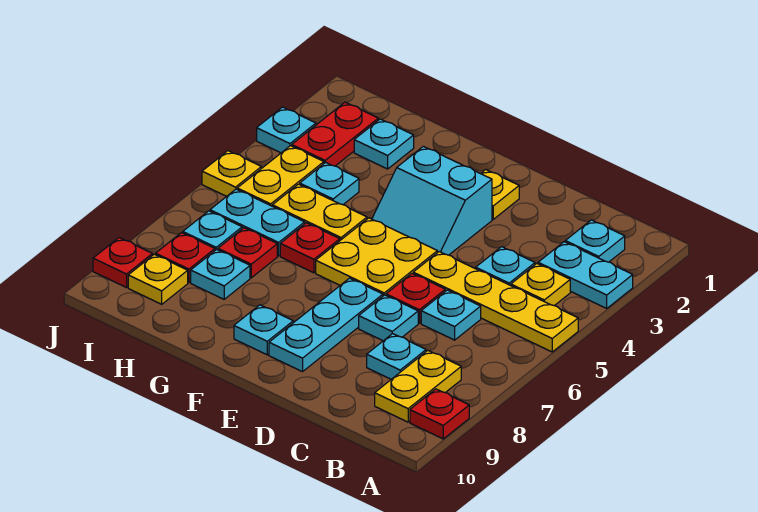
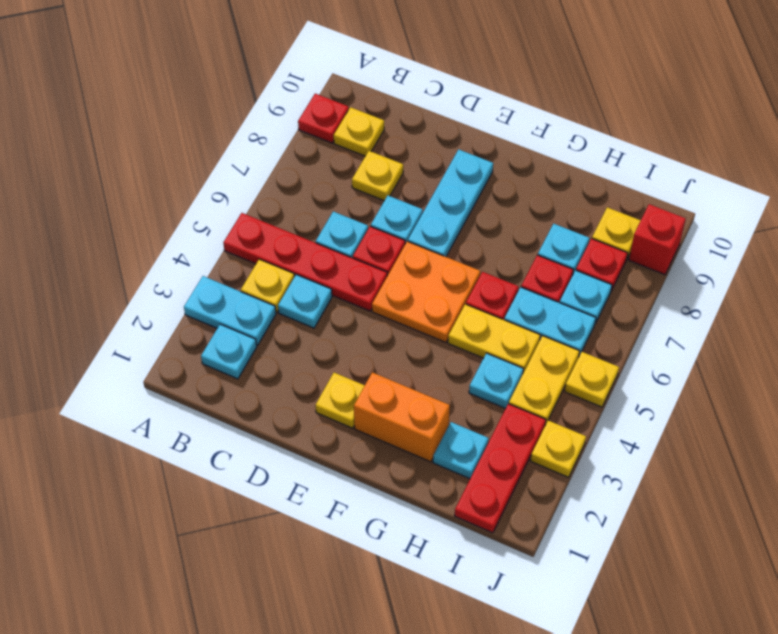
yellow plate A5:D5 level 1 -> red plate A5:D5 level 1
yellow plate B8:B9 level 1 -> yellow plate B9 level 1
cyan plate C8 level 1 -> yellow plate C8 level 1
cyan slope E3:F4 level 1 top 3 -> none
yellow plate E5:F6 level 1 -> orange plate E5:F6 level 1
none -> orange brick F2:G2 level 1
cyan plate F9 level 1 -> none
red plate I2:I3 level 1 -> red plate I1:I3 level 1
cyan plate J3 level 1 -> yellow plate J3 level 1
red plate J9 level 1 -> red brick J9 level 1

